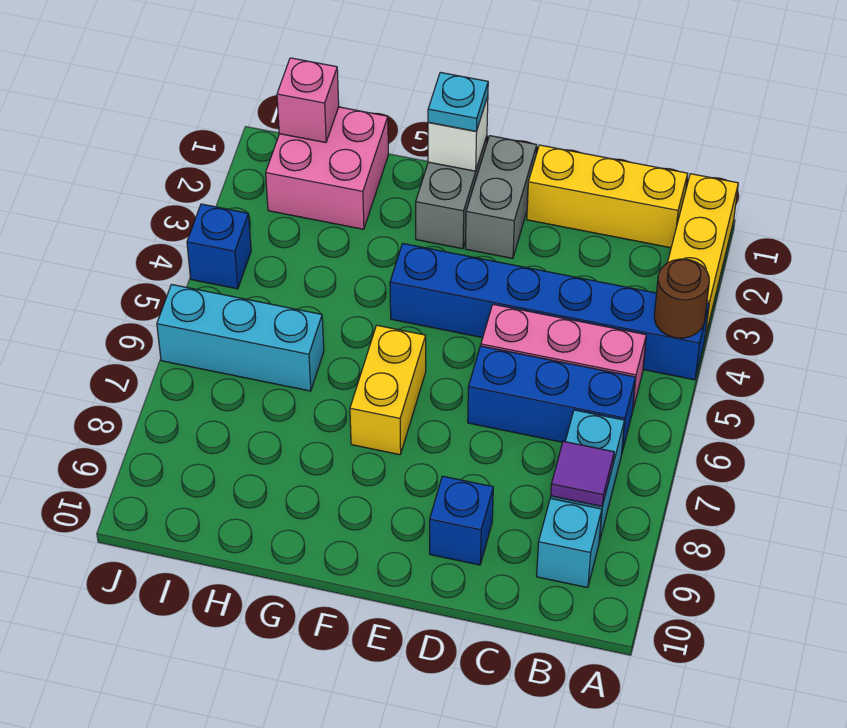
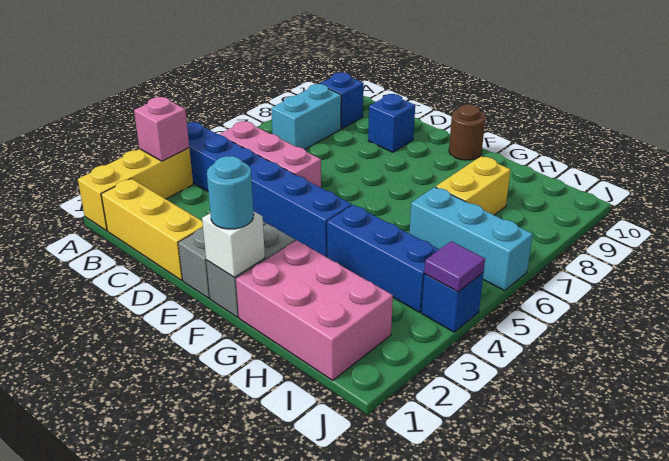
brown round brick A4 level 2 -> brown round brick F10 level 1
blue brick B6:D6 level 1 -> blue brick G4:I4 level 1
purple tile B8 level 2 -> purple tile J4 level 2
cyan brick B9 level 1 -> blue brick B9 level 1
cyan plate F1 level 3 -> cyan round brick F1 level 3
yellow brick F6:F7 level 1 -> yellow brick H7:H8 level 1
pink brick H1:I2 level 1 -> pink brick G1:I2 level 1
pink brick I1 level 2 -> pink brick A3 level 2

